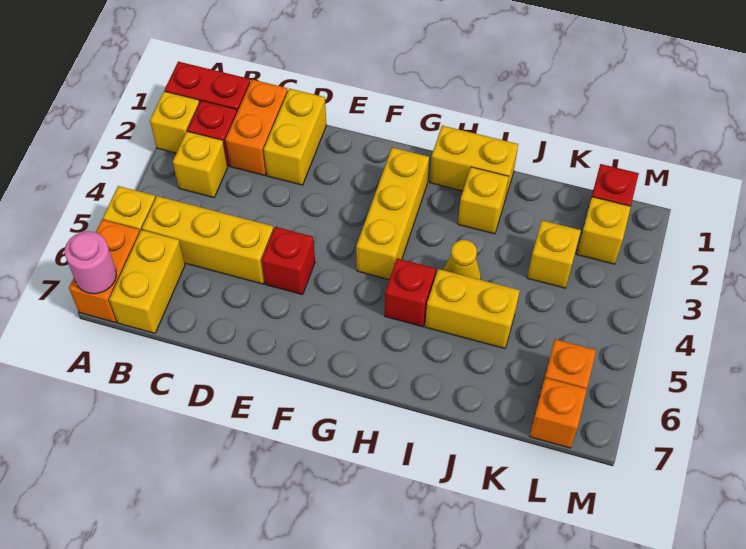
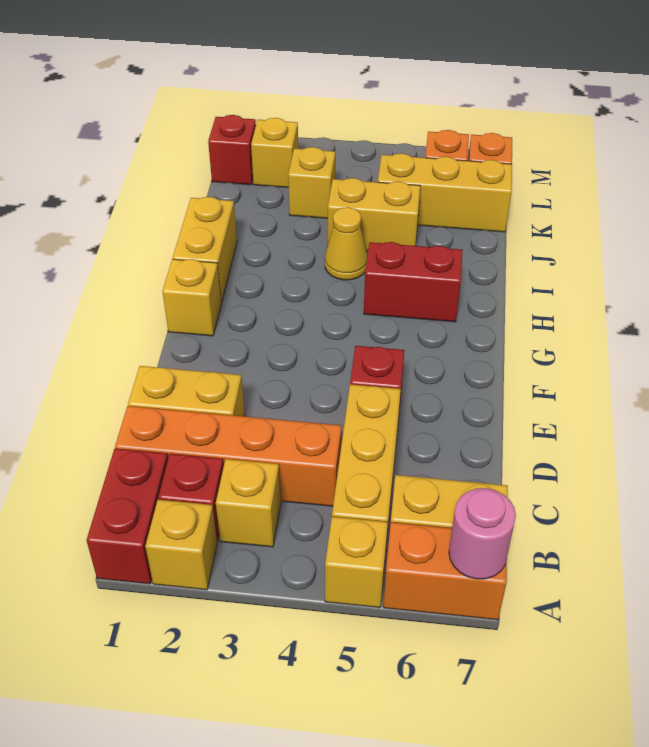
orange brick C1:C2 level 1 -> orange brick C1:C4 level 1
yellow brick G2:G4 level 1 -> yellow brick K5:K7 level 1
red brick H5 level 1 -> red brick H5:H6 level 1
yellow brick I2 level 1 -> yellow brick G1 level 1
yellow brick I5:J5 level 1 -> yellow brick J4:J5 level 1

